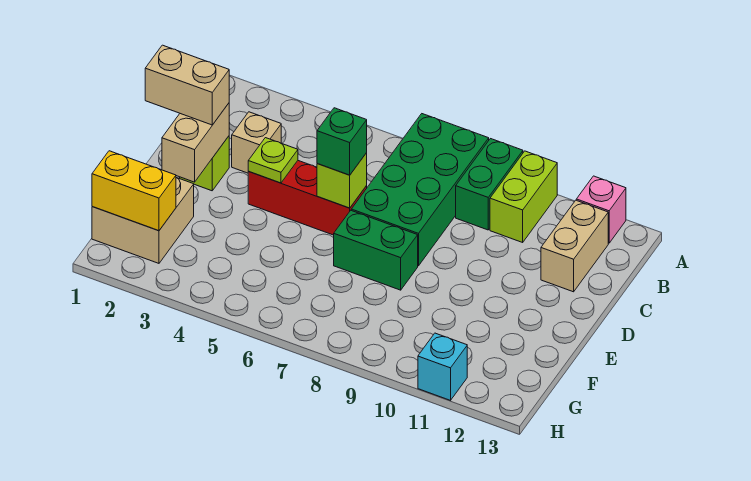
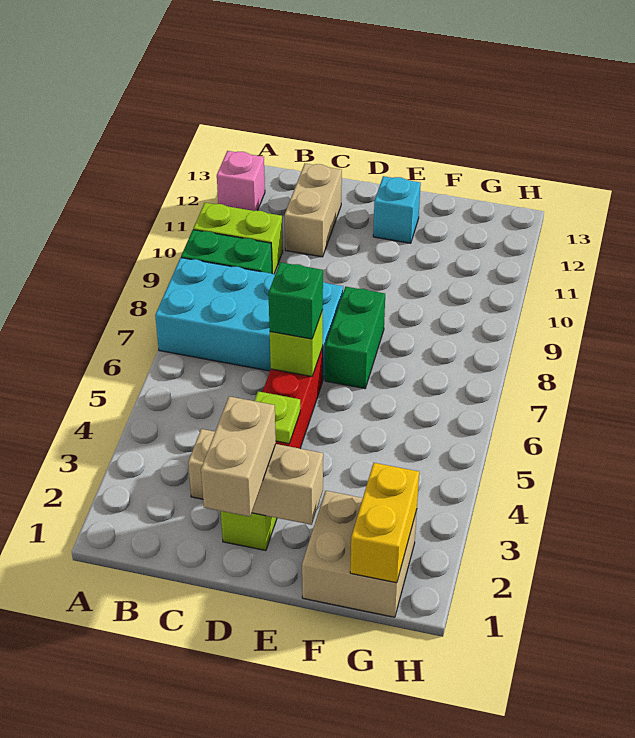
green brick A7:D8 level 1 -> cyan brick A7:D8 level 1
tan brick B12:C12 level 1 -> tan brick C11:C12 level 1
cyan brick H11 level 1 -> cyan brick E12 level 1

